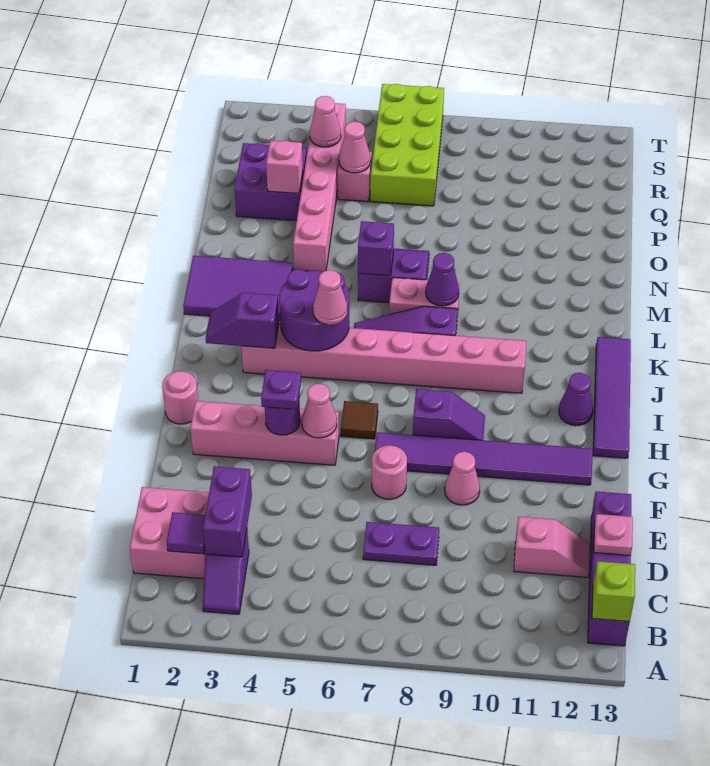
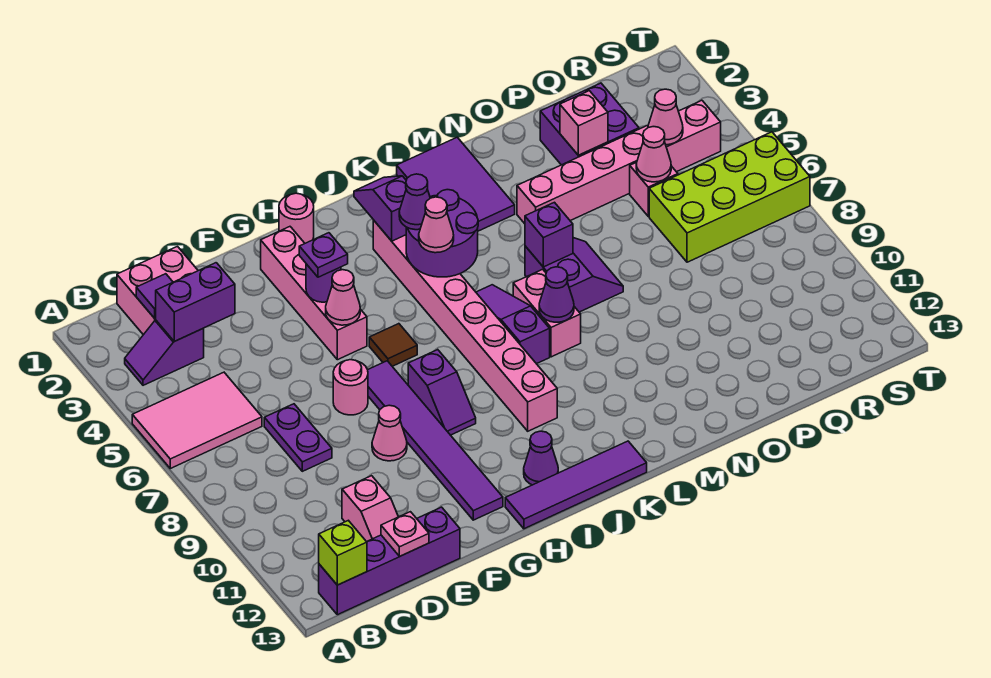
none -> pink tile A5:C6 level 1
none -> purple cone J4 level 3

